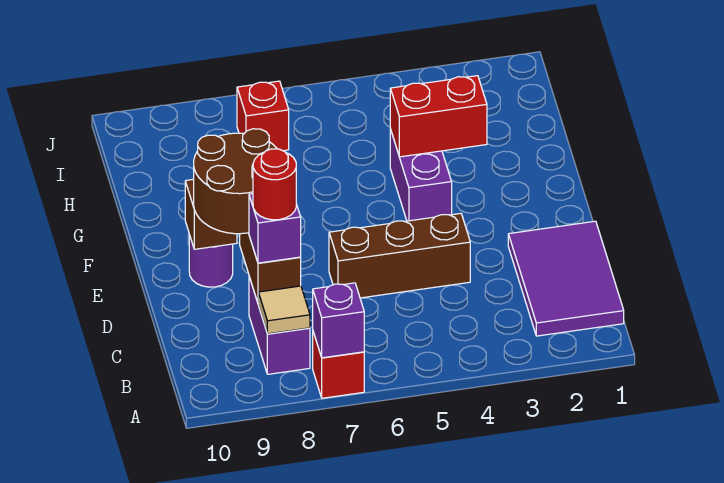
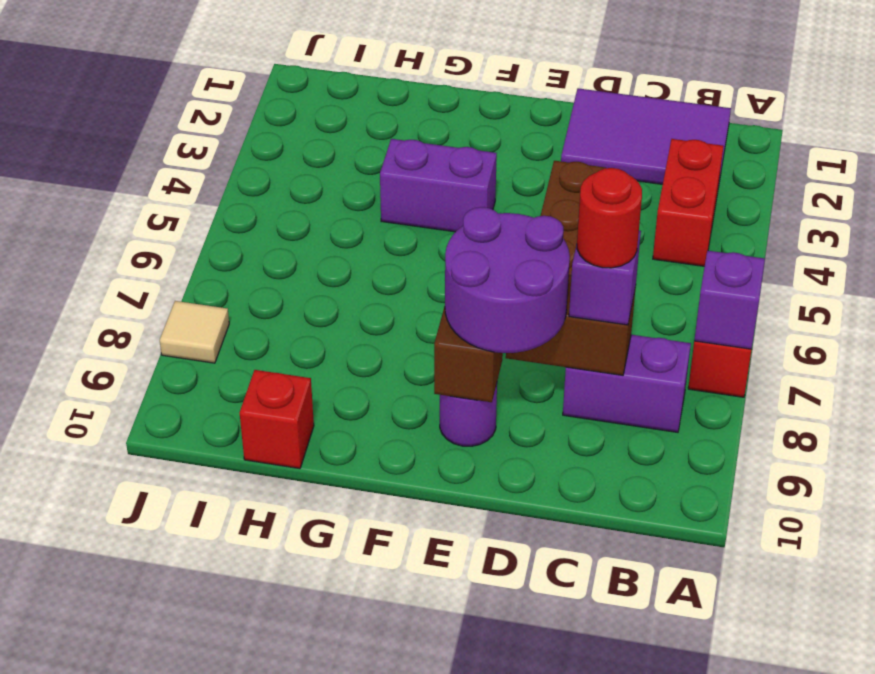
tan tile B8 level 2 -> tan tile J8 level 1
brown round brick D8:E9 level 3 -> purple round brick D8:E9 level 3
red brick G3:G4 level 2 -> red brick B3:B4 level 1
red brick I7 level 1 -> red brick H10 level 1

